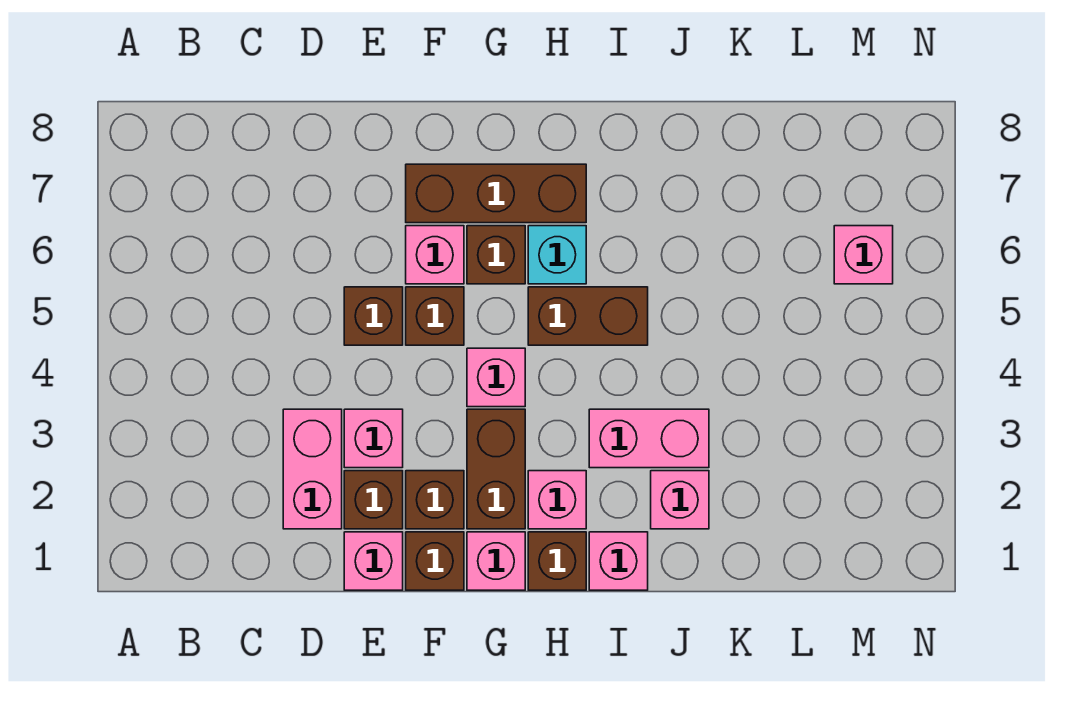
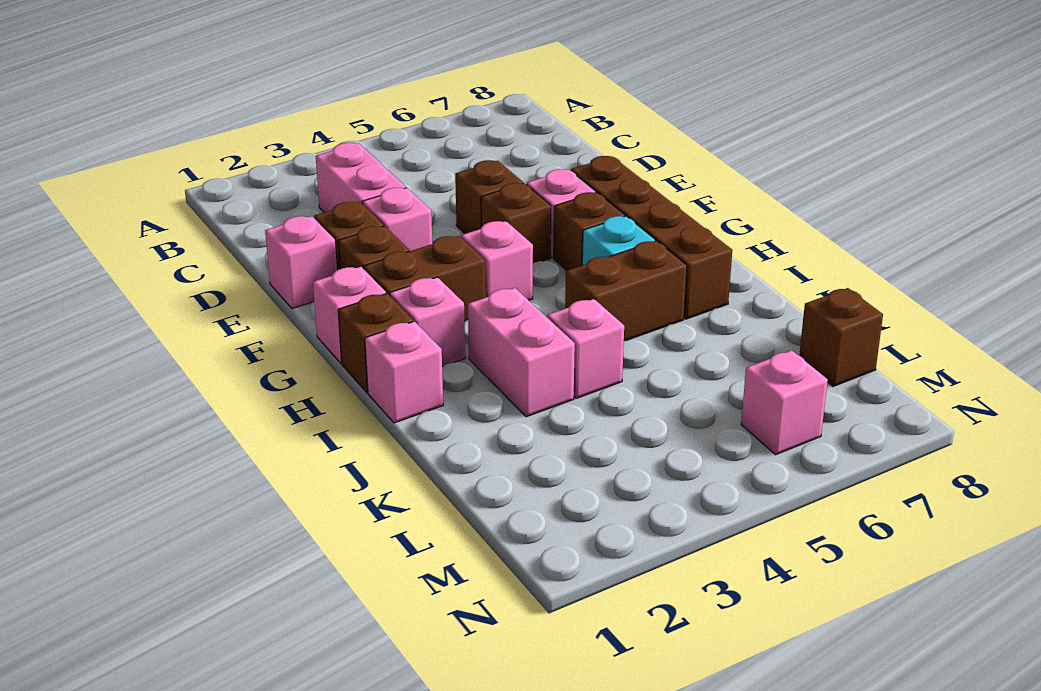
pink brick D2:D3 level 1 -> pink brick C3:D3 level 1
brown brick F1 level 1 -> brown brick L8 level 1
brown brick F7:H7 level 1 -> brown brick F7:I7 level 1
brown brick H5:I5 level 1 -> brown brick I5:I6 level 1
pink brick J2 level 1 -> pink brick J4 level 1

